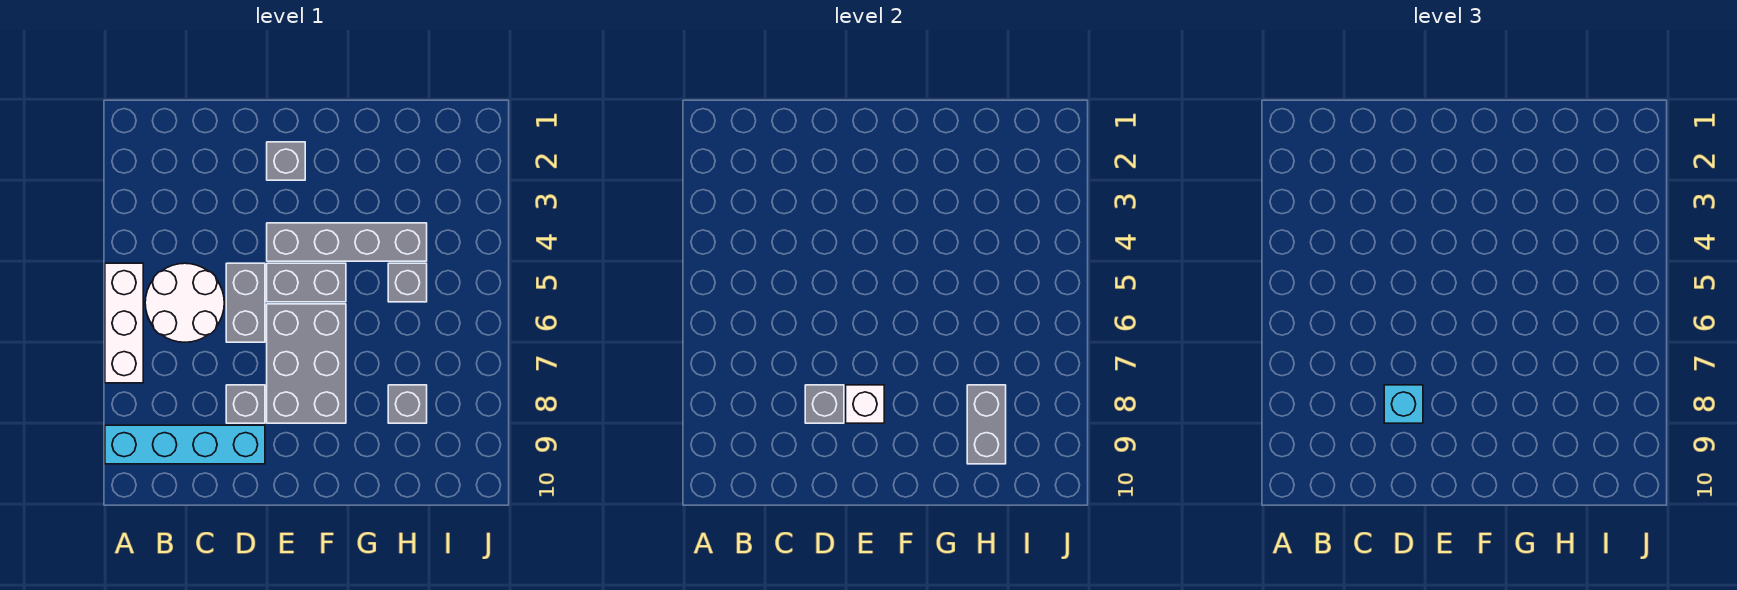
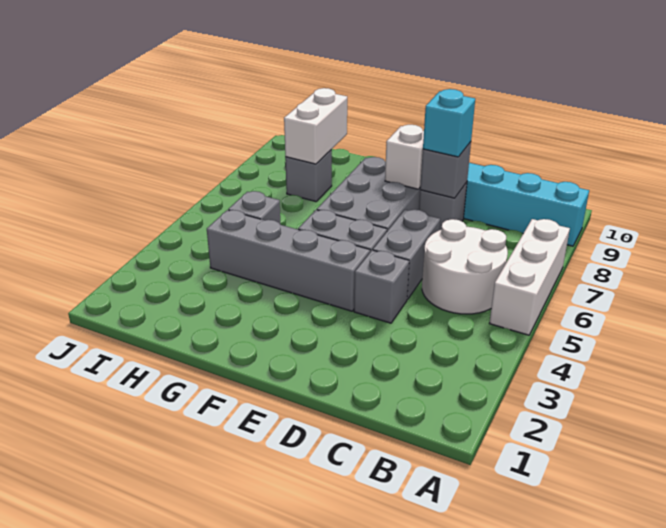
grey brick E2 level 1 -> grey brick D4 level 1
grey brick H8:H9 level 2 -> white brick H8:H9 level 2

